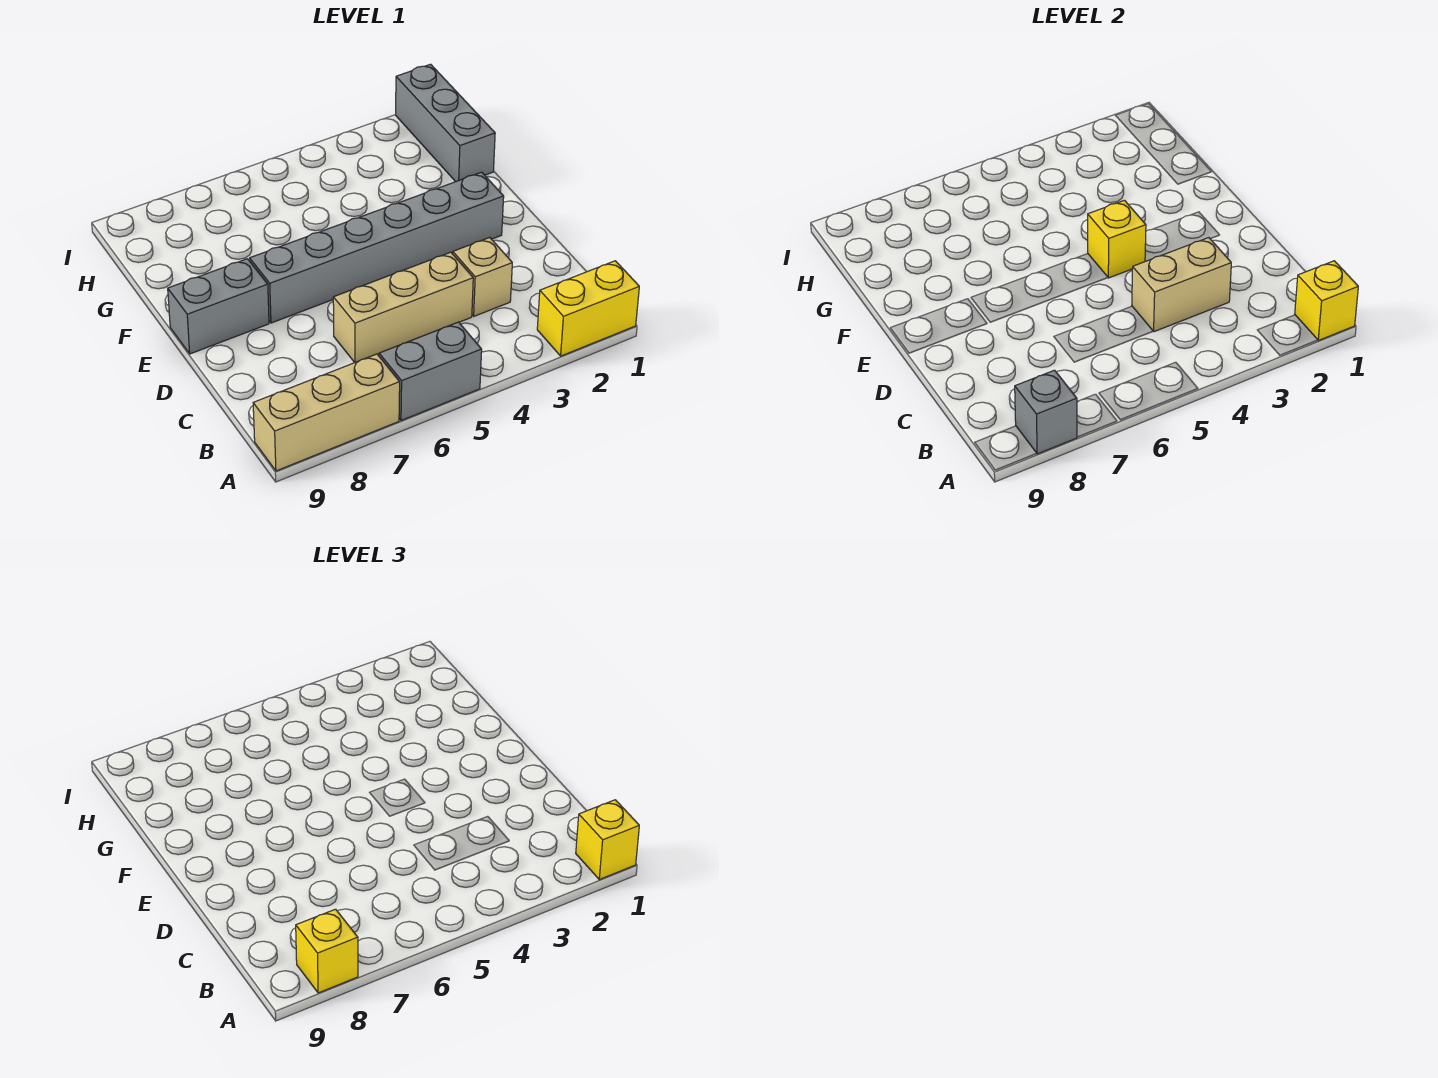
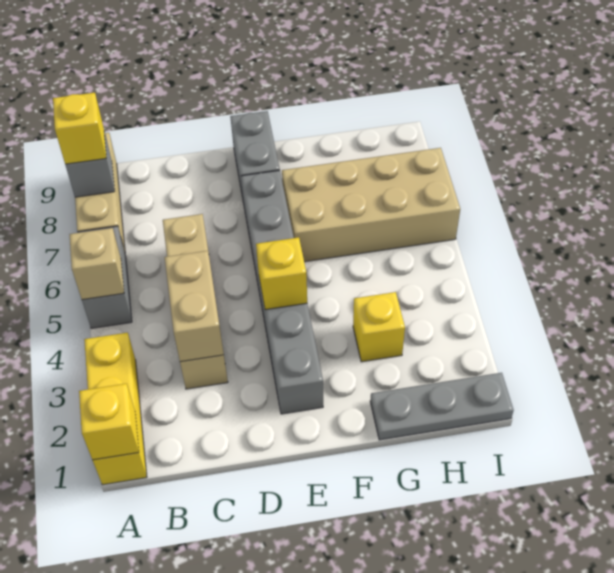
yellow brick A1:A2 level 1 -> yellow brick A1:A3 level 1
yellow brick A1 level 3 -> yellow brick G3 level 1
none -> tan brick A5 level 2
none -> tan brick F6:I7 level 1
grey brick G1:I1 level 1 -> grey plate G1:I1 level 1

